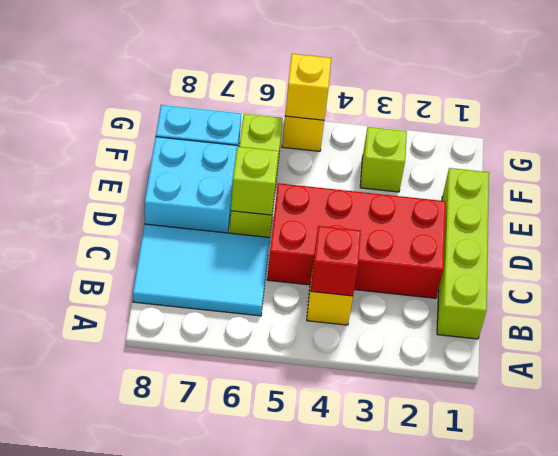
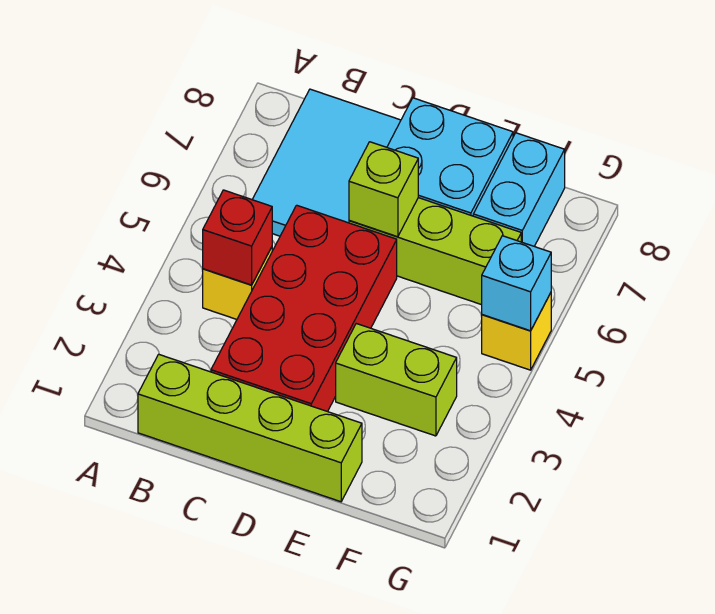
lime brick F3 level 1 -> lime brick E3:F3 level 1
yellow brick G5 level 2 -> cyan brick G5 level 2

